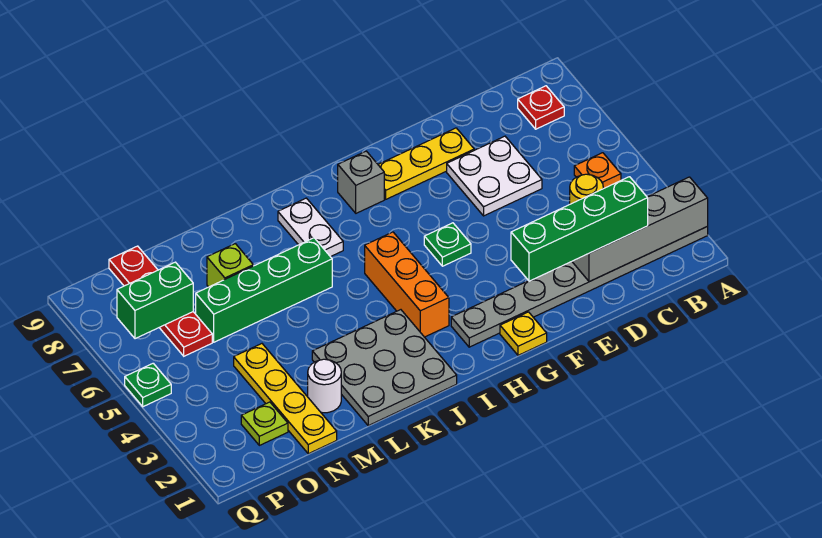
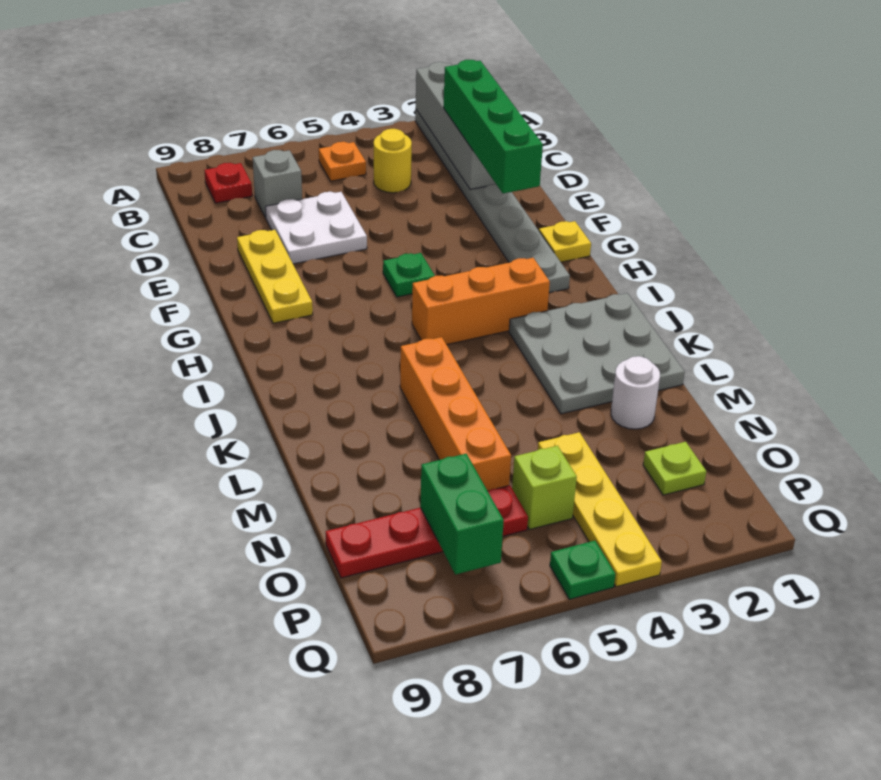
grey brick H8 level 1 -> grey brick C7 level 1
white plate J7:J8 level 1 -> none
green brick K6:N6 level 1 -> orange brick K6:N6 level 1
lime brick M7 level 1 -> lime brick O5 level 1
yellow plate N1:N4 level 1 -> yellow plate N4:Q4 level 1

